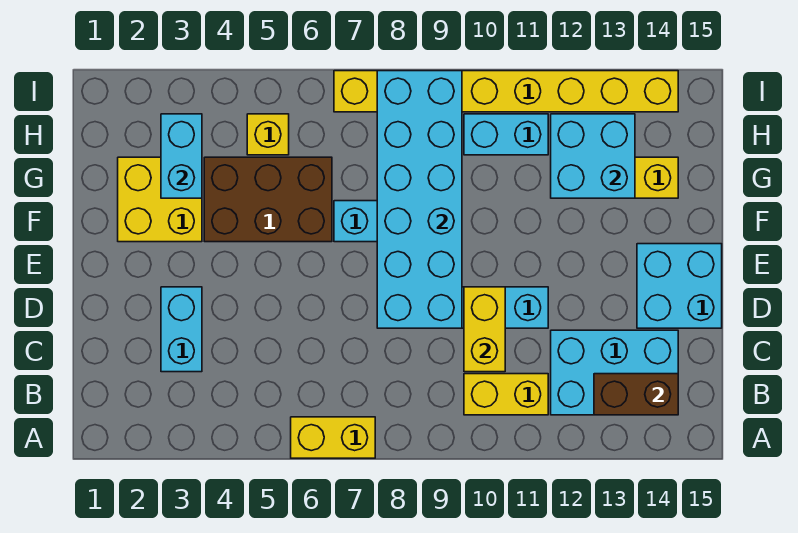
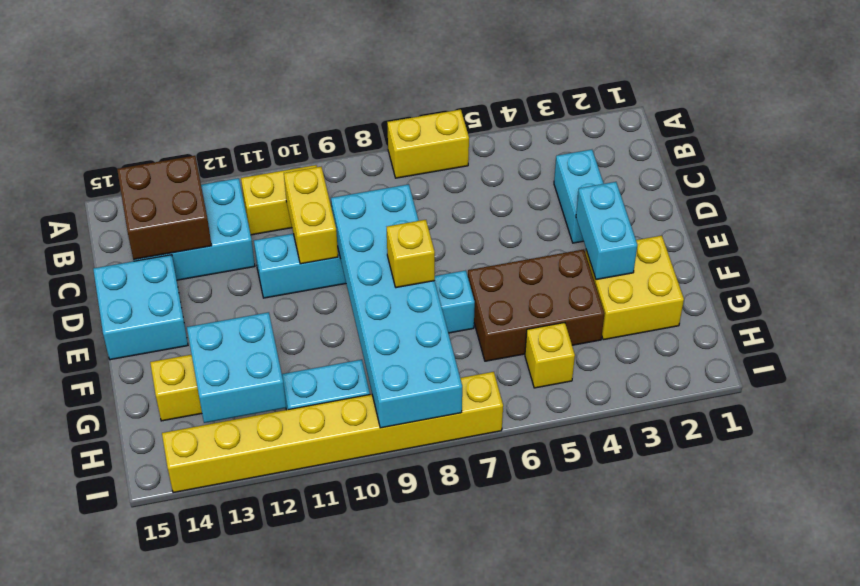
brown brick B13:B14 level 2 -> brown brick B13:C14 level 2
none -> yellow brick F8 level 3
cyan brick G3:H3 level 2 -> cyan brick E3:F3 level 2

